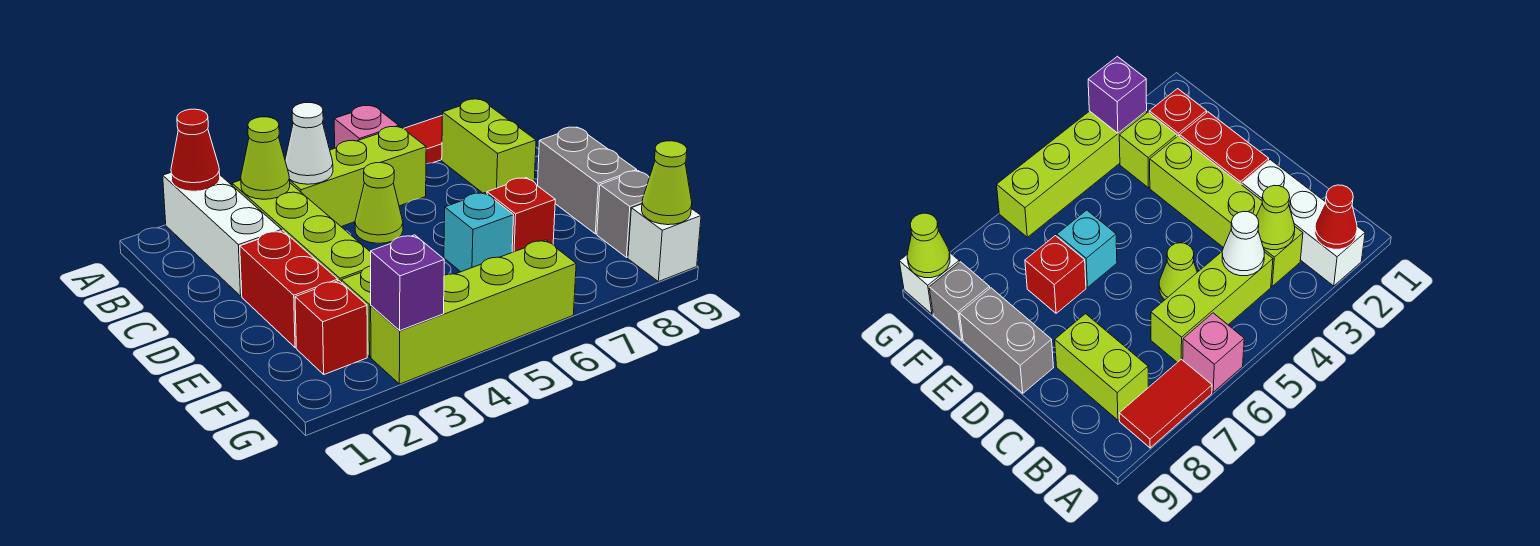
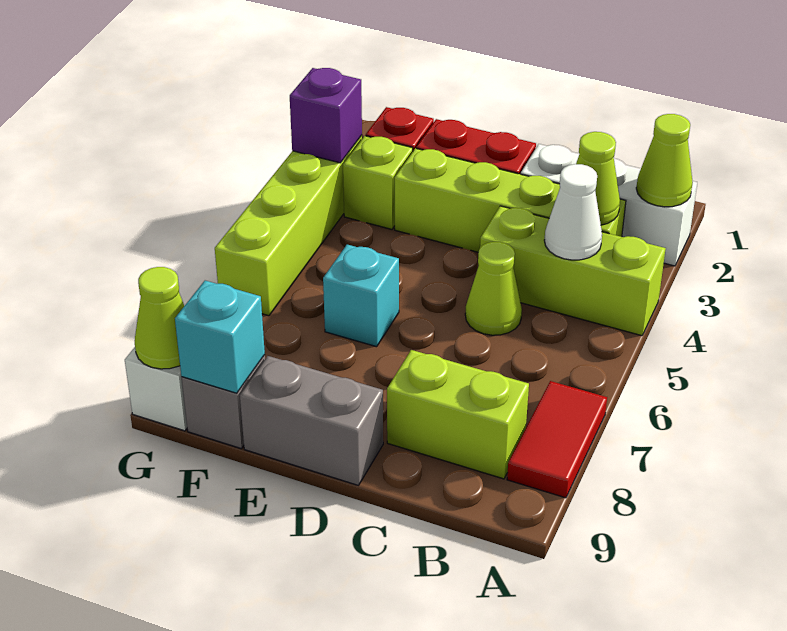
red cone A2 level 2 -> lime cone A2 level 2
pink brick A6 level 1 -> none
lime brick B4:B6 level 1 -> lime brick A4:C4 level 1
red brick E7 level 1 -> none
none -> cyan brick F9 level 2

